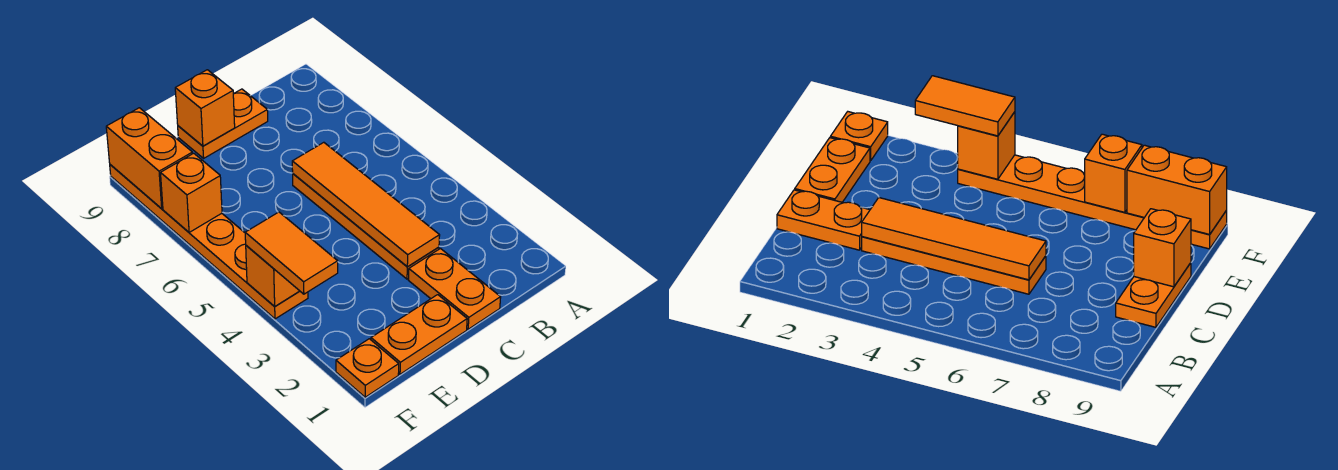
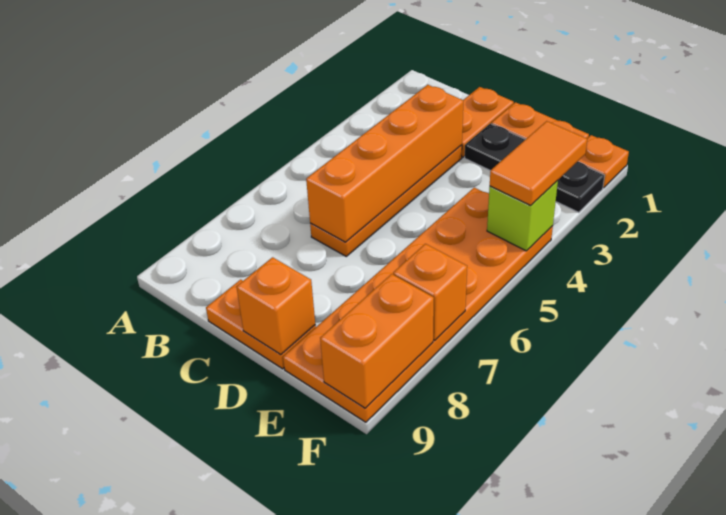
orange tile C3:C6 level 2 -> orange brick C3:C6 level 2
none -> black plate D2:F2 level 1
orange plate F4:F9 level 1 -> orange plate E4:F9 level 1
orange brick F4 level 2 -> lime brick F4 level 2

